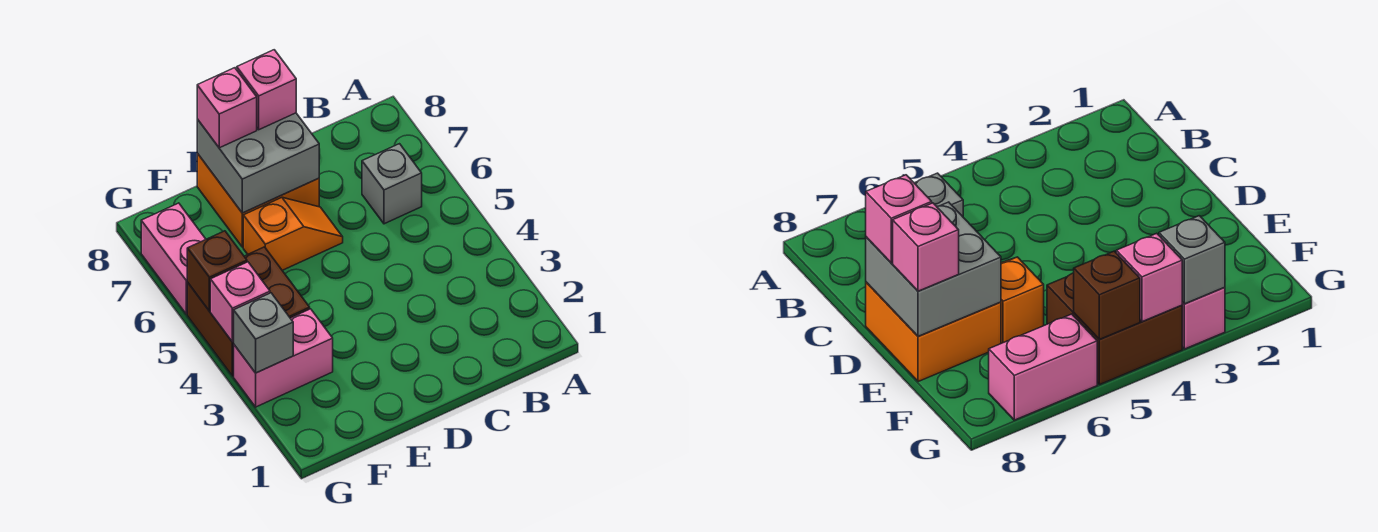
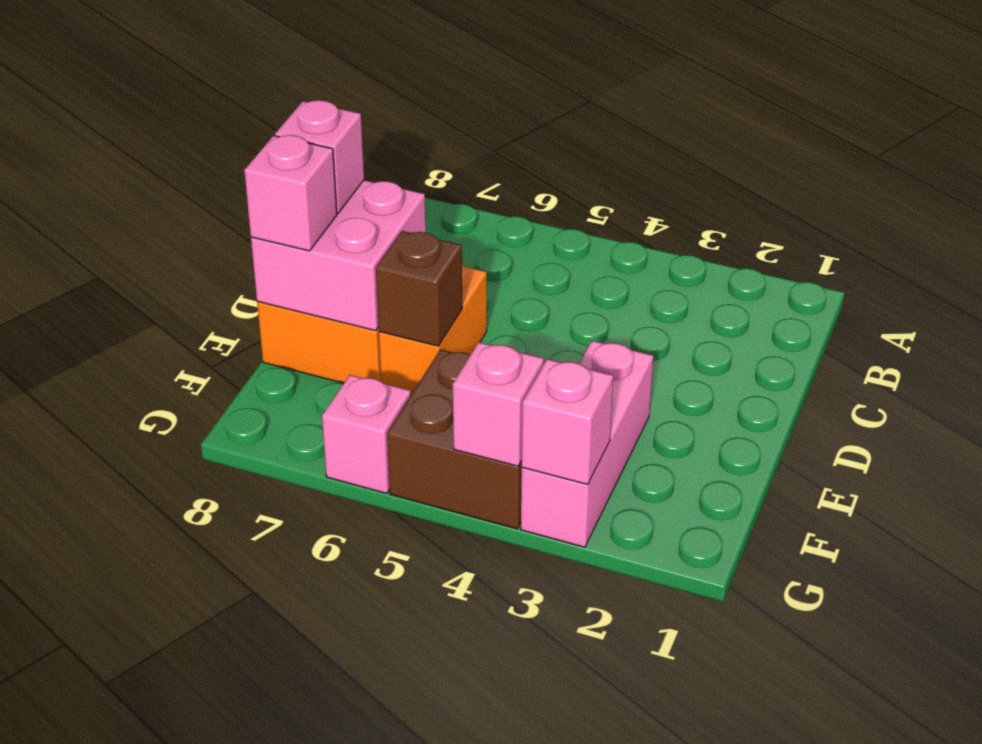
grey brick B6 level 1 -> none
orange slope D6:E6 level 1 top E -> orange brick D6:E6 level 1
grey brick D7:E8 level 2 -> pink brick D7:E8 level 2
pink brick F3:G3 level 1 -> pink brick E3:G3 level 1
grey brick G3 level 2 -> pink brick G3 level 2
brown brick G5 level 2 -> brown brick E6 level 2
pink brick G6:G7 level 1 -> pink brick G6 level 1

